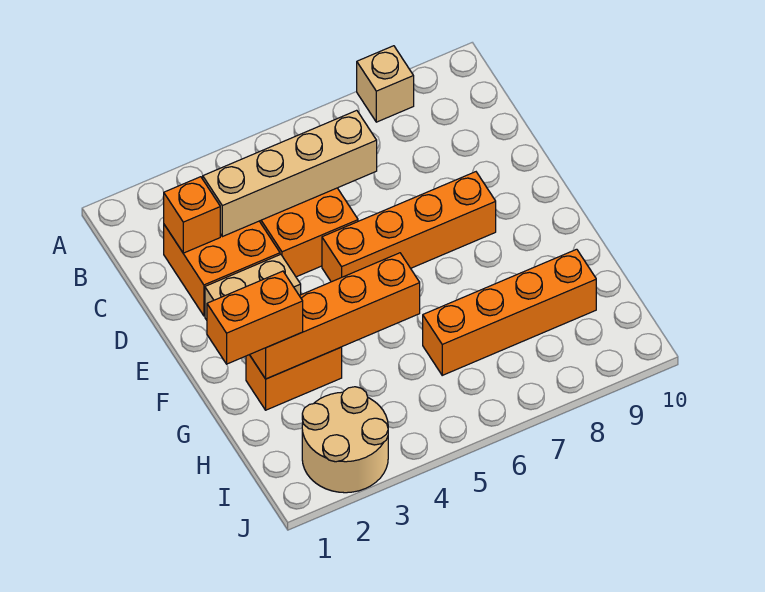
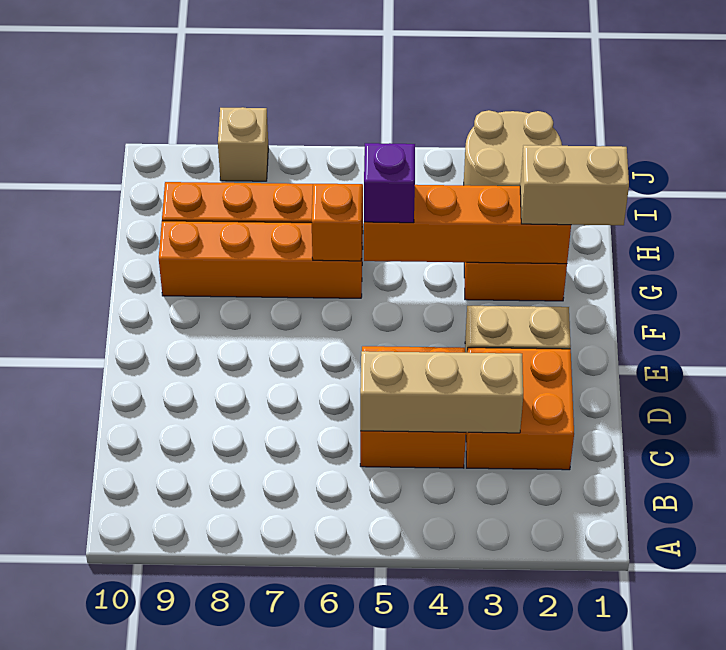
tan brick A8 level 1 -> tan brick J8 level 1
orange brick C2 level 2 -> orange brick G6 level 2
tan brick C3:C6 level 2 -> tan brick C3:C5 level 2
orange brick E5:E8 level 1 -> orange brick G6:G9 level 1
orange brick G1:G2 level 3 -> tan brick G1:G2 level 3
none -> purple brick G5 level 3

